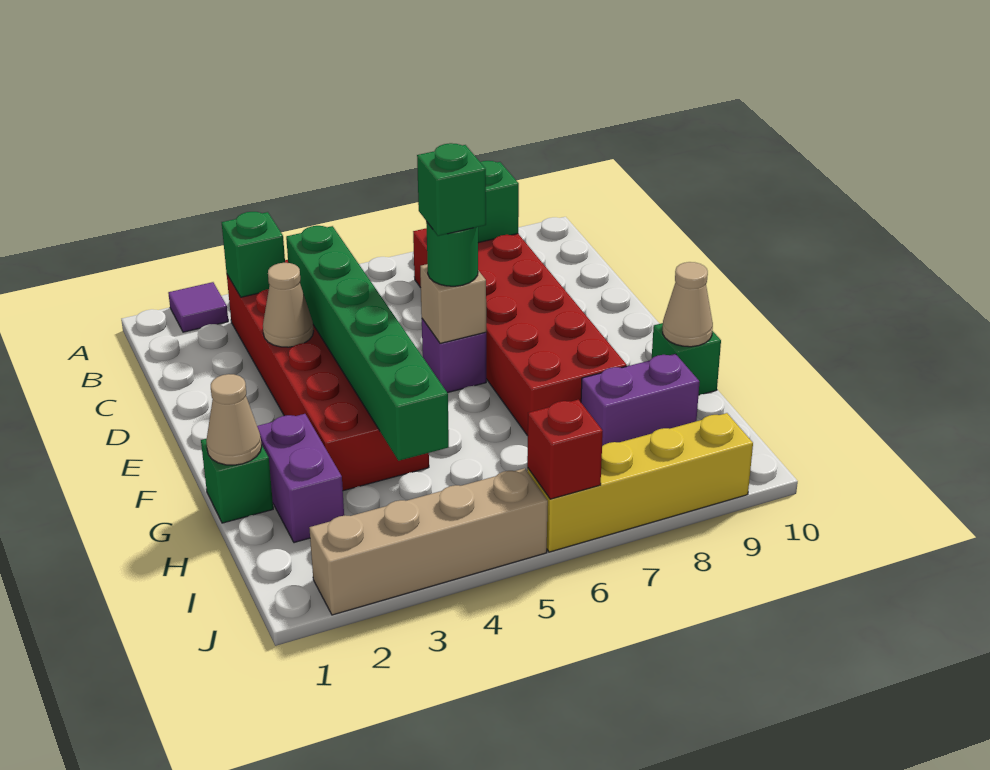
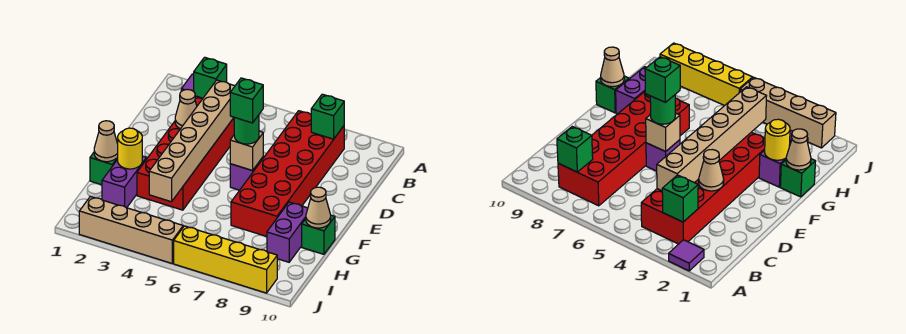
green brick C4:H4 level 2 -> tan brick C4:H4 level 2
none -> yellow round brick G2 level 2
purple brick H8:H9 level 1 -> purple brick G9:H9 level 1
red brick J6 level 2 -> none

